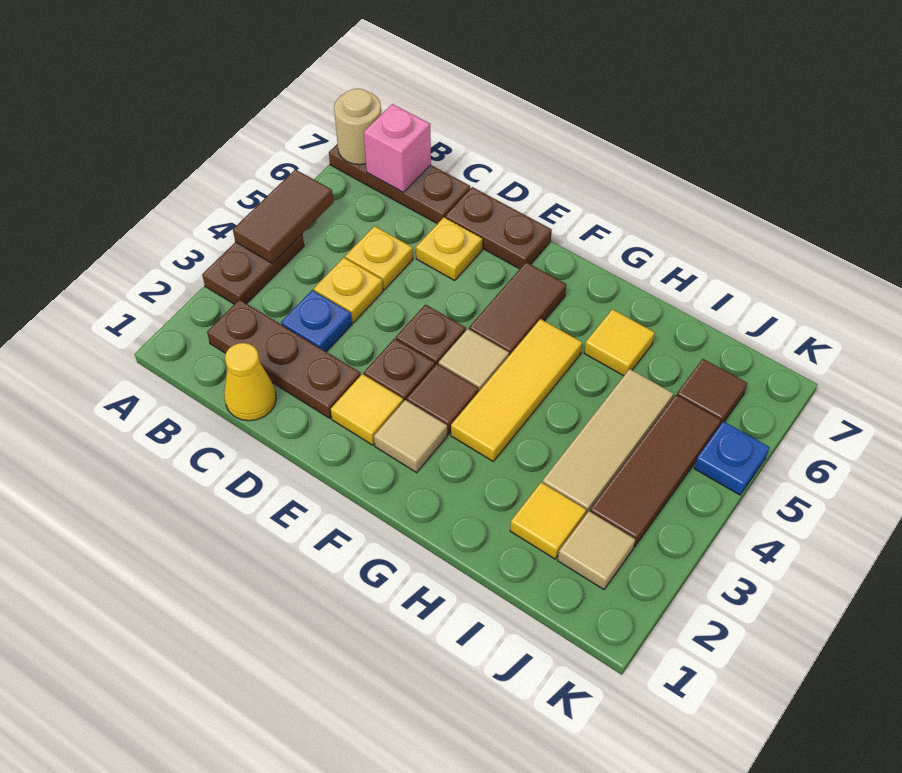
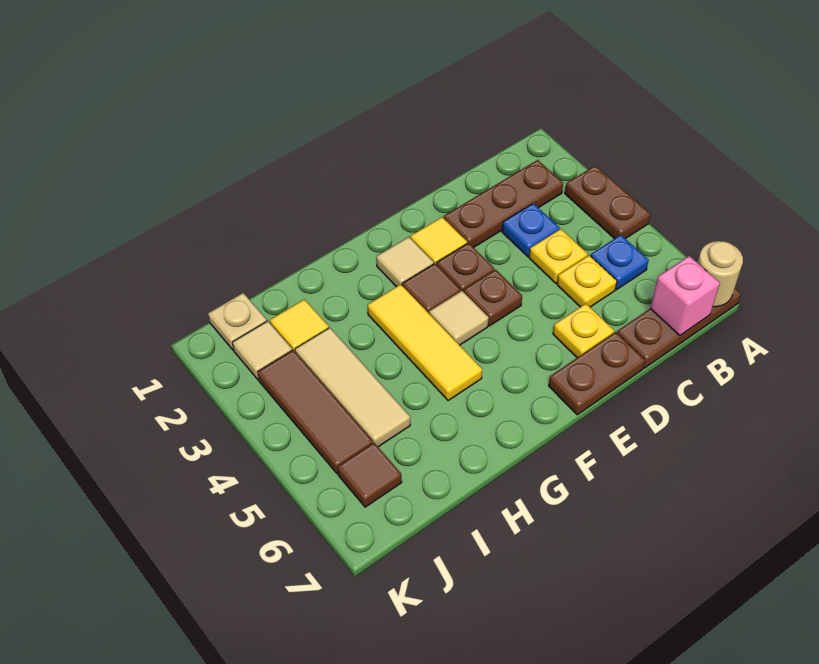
brown tile A4:A5 level 2 -> none
yellow cone C1 level 1 -> none
brown tile F5:F6 level 1 -> none
yellow tile H6 level 1 -> none
none -> tan plate J1 level 1
blue plate K5 level 1 -> blue plate B5 level 1

